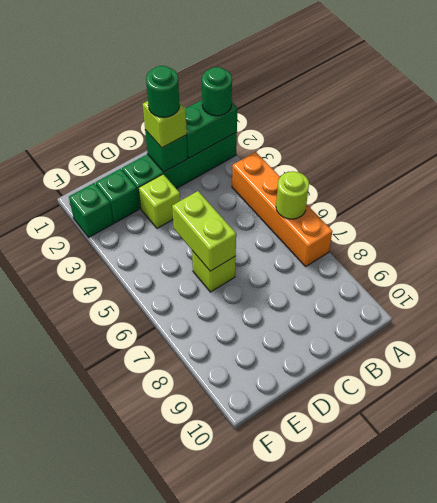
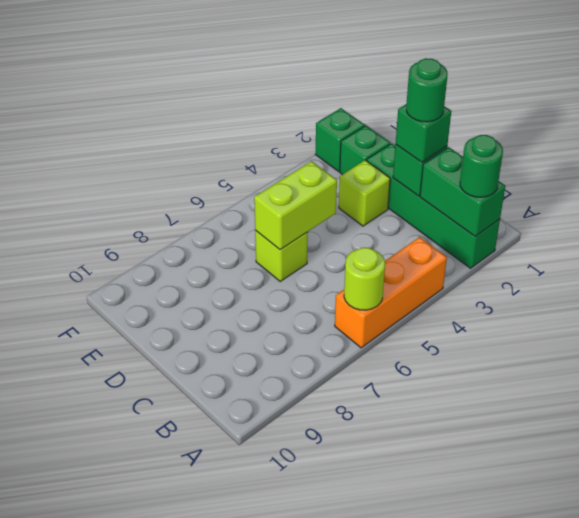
orange brick A4:A7 level 1 -> orange brick A4:A6 level 1
lime brick C2 level 3 -> green brick C2 level 3

